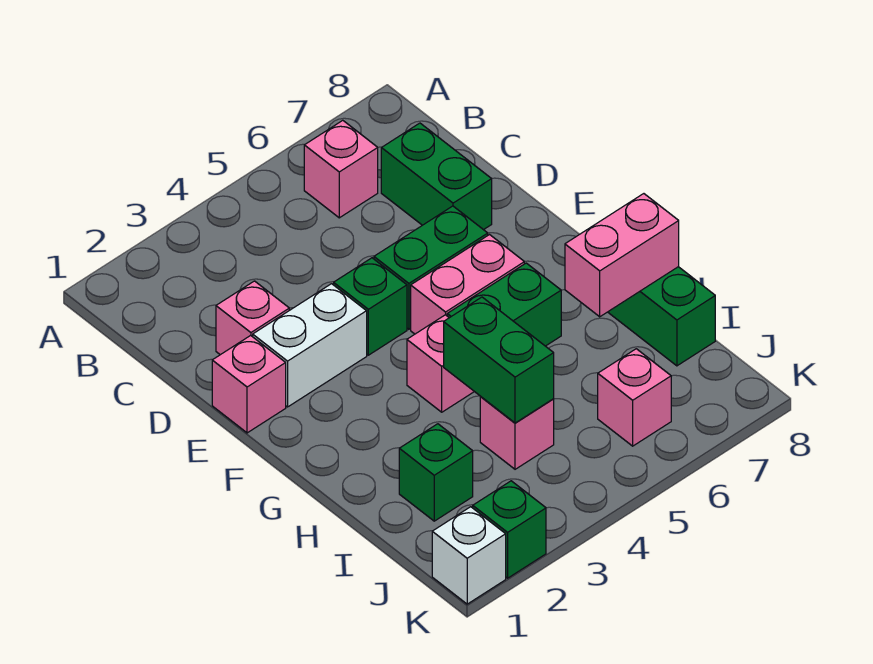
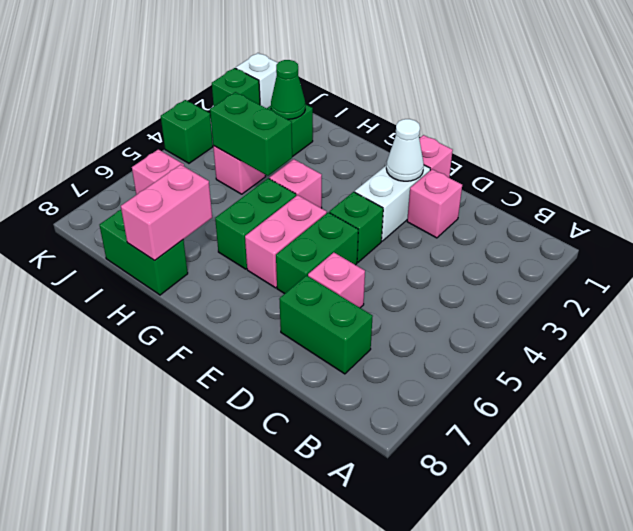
pink brick B6 level 1 -> pink brick D6 level 1
none -> white cone E2 level 2
none -> green cone I2 level 2
none -> green brick K4 level 1

